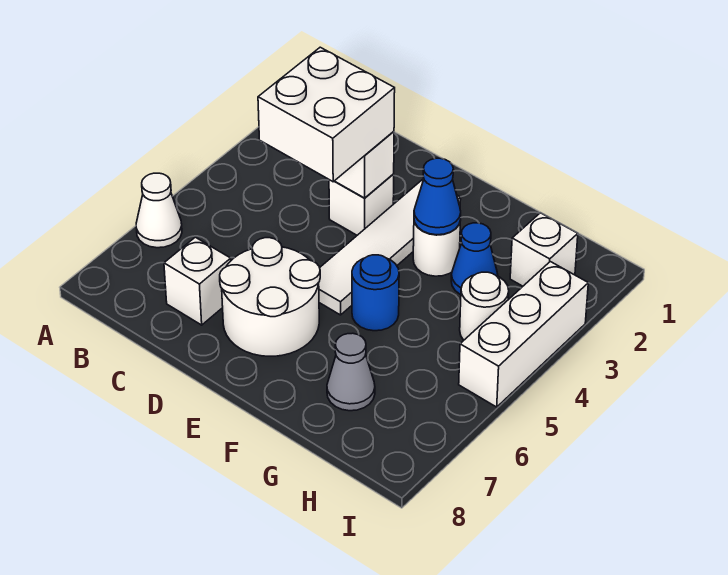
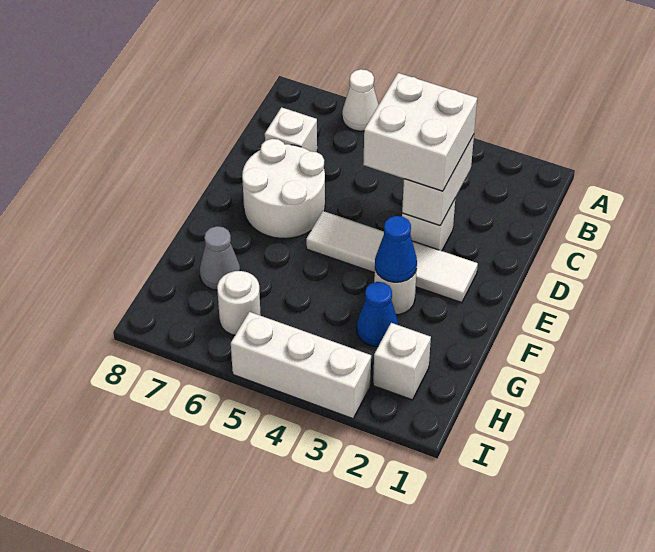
blue round brick F5 level 1 -> none
white round brick H4 level 1 -> white round brick H6 level 1

